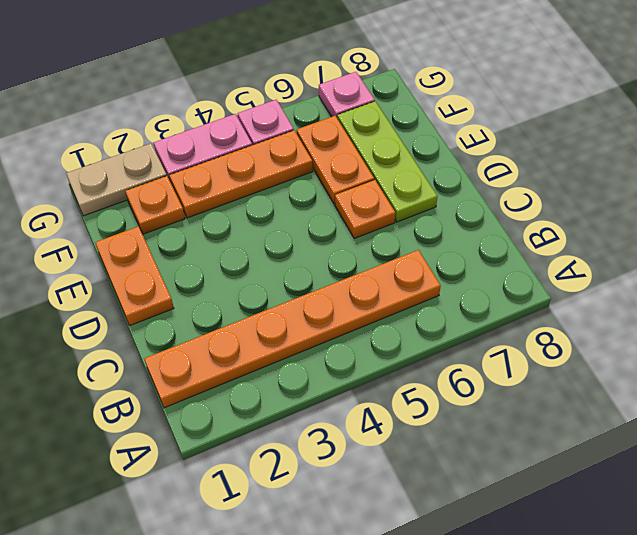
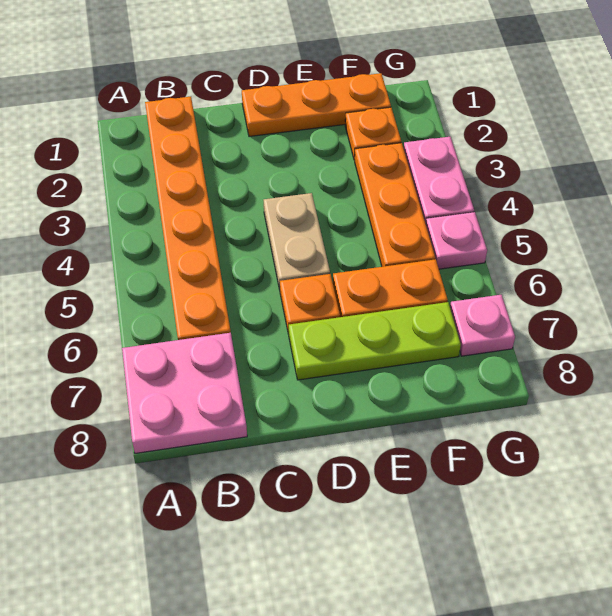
none -> pink plate A7:B8 level 1
orange plate D1:E1 level 1 -> orange plate D1:F1 level 1
tan plate G1:G2 level 1 -> tan plate D4:D5 level 1

